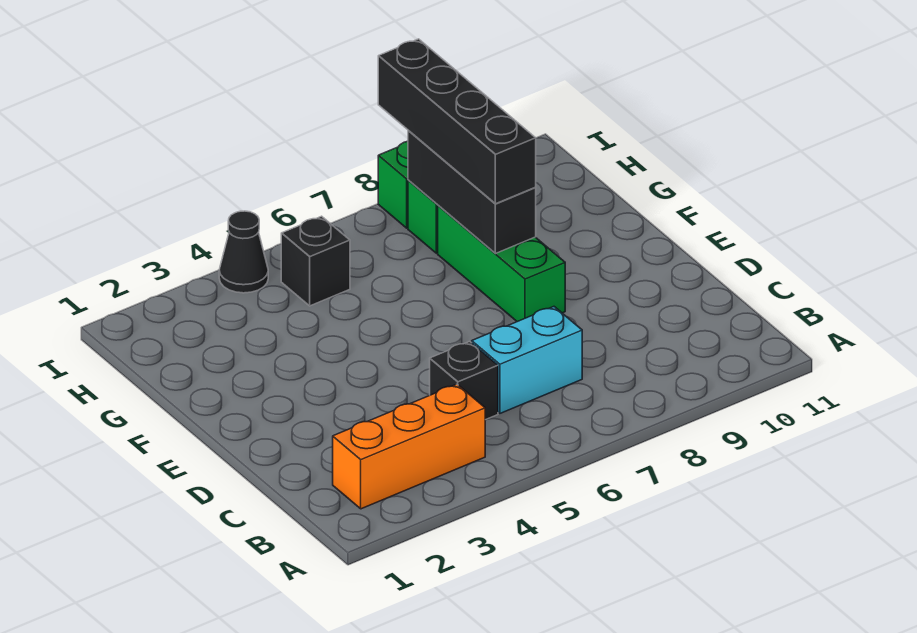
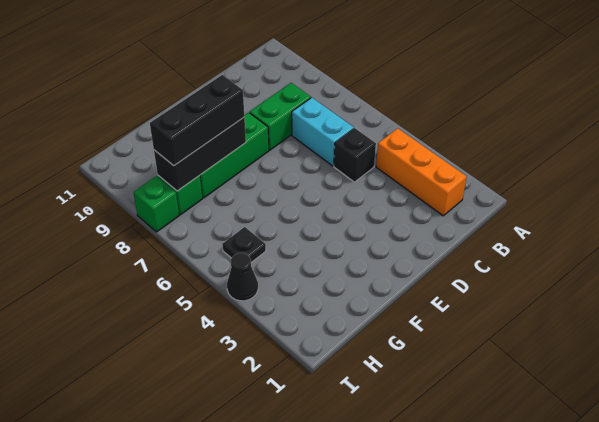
none -> green brick C8:D8 level 1
black brick F8:I8 level 3 -> black brick F8:H8 level 3
black brick H5 level 1 -> black plate H5 level 1

